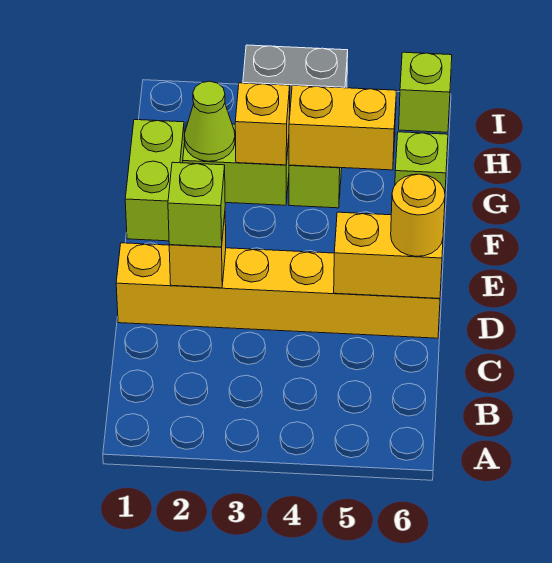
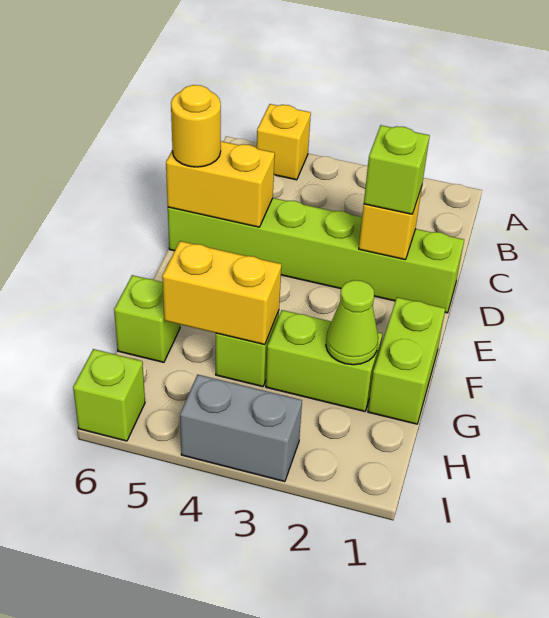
yellow brick D1:D6 level 1 -> lime brick D1:D6 level 1
yellow brick G3 level 2 -> yellow brick A5 level 1

